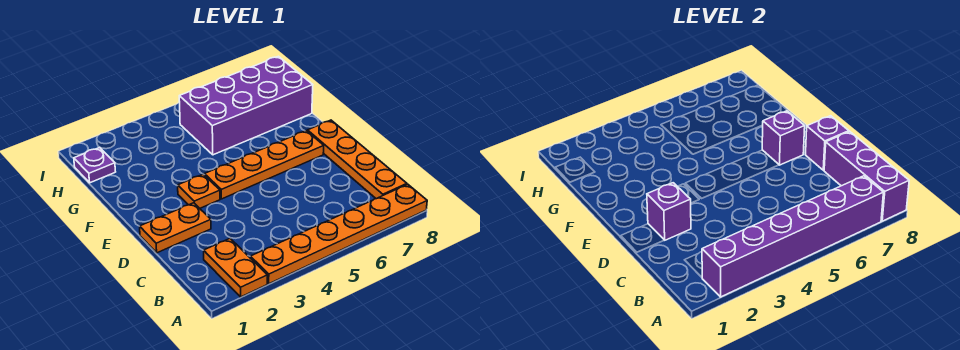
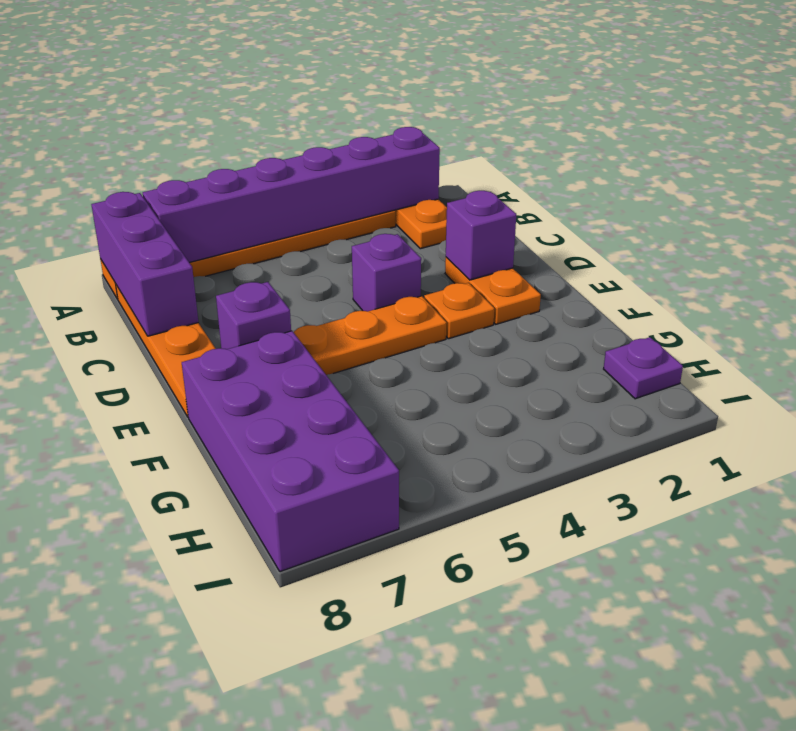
orange plate D1:D2 level 1 -> orange plate D2:E2 level 1
purple brick D8 level 2 -> purple brick D4 level 1
purple brick G5:H8 level 1 -> purple brick F7:I8 level 1

